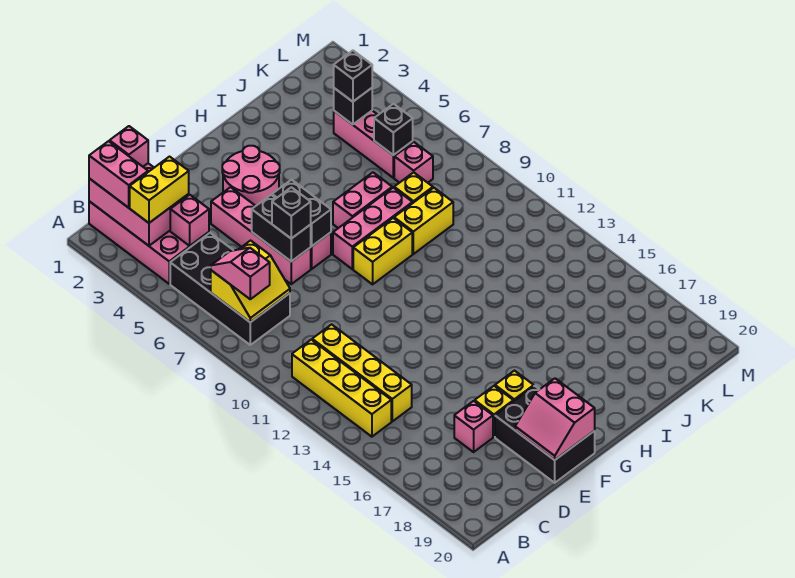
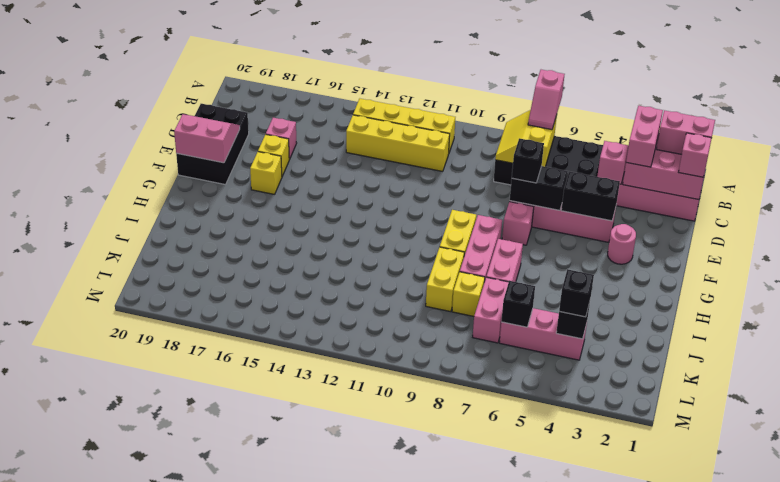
yellow brick B3:C3 level 3 -> pink brick B3:C3 level 3
pink slope B7:B8 level 3 top 8 -> pink slope A7:B7 level 3 top A
black brick E18:F20 level 1 -> black brick D19:F20 level 1
pink round brick F3:G4 level 1 -> pink round brick F3 level 1
black brick F6:F7 level 2 -> black brick E4:E5 level 2
pink brick K7 level 1 -> pink brick J7:K7 level 1

